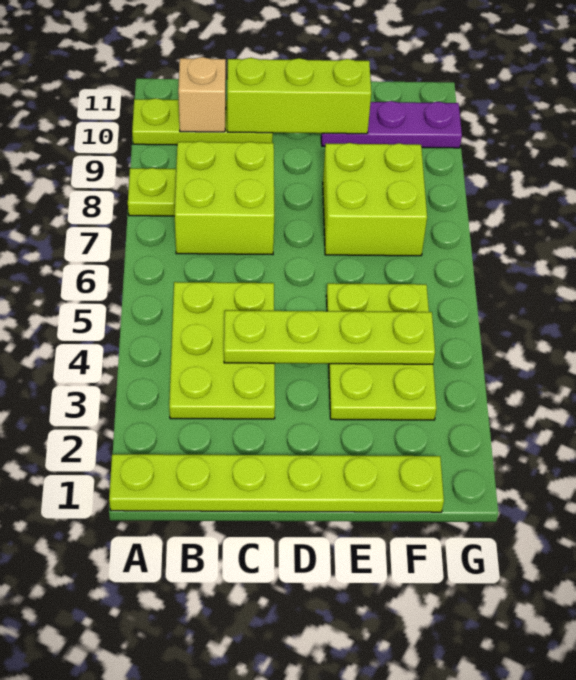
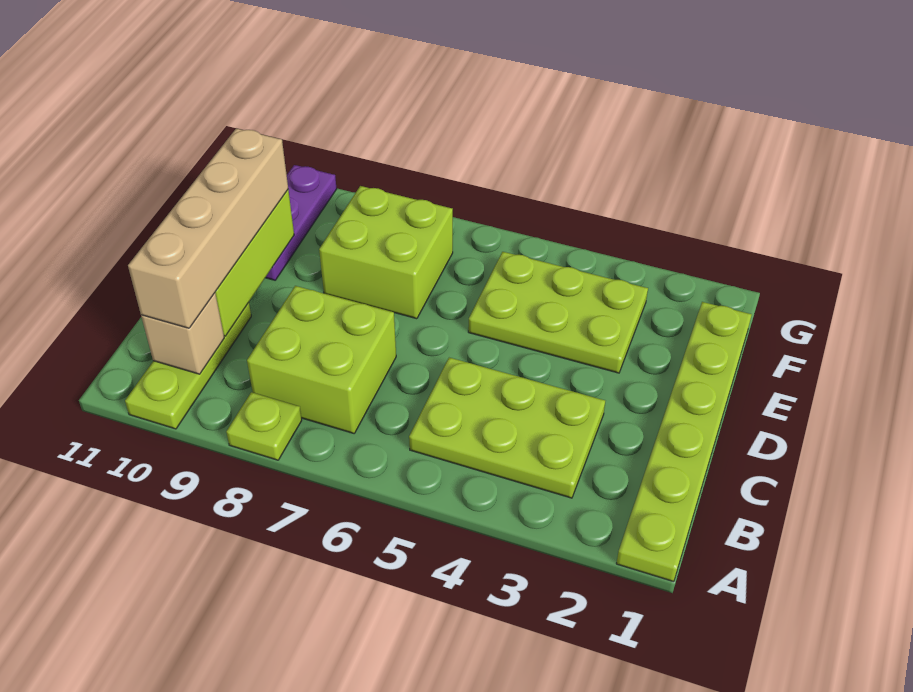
none -> tan brick B10:E10 level 3
lime plate C4:F4 level 2 -> none

